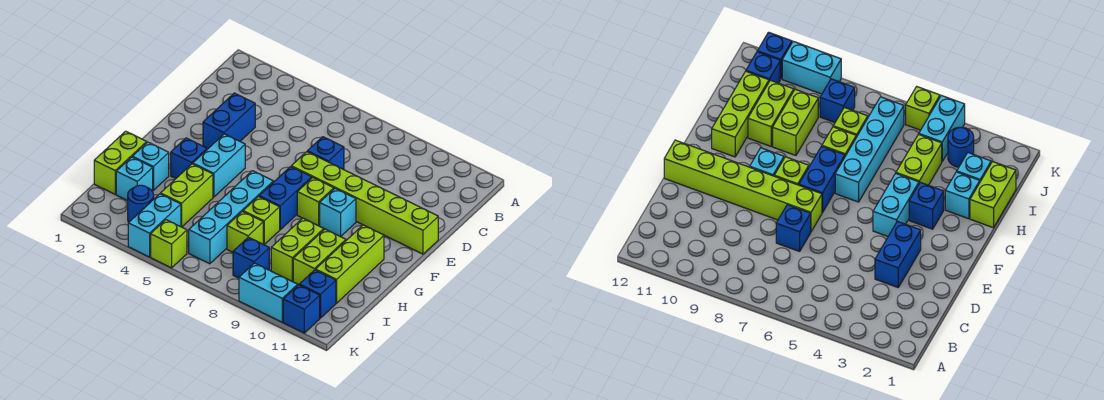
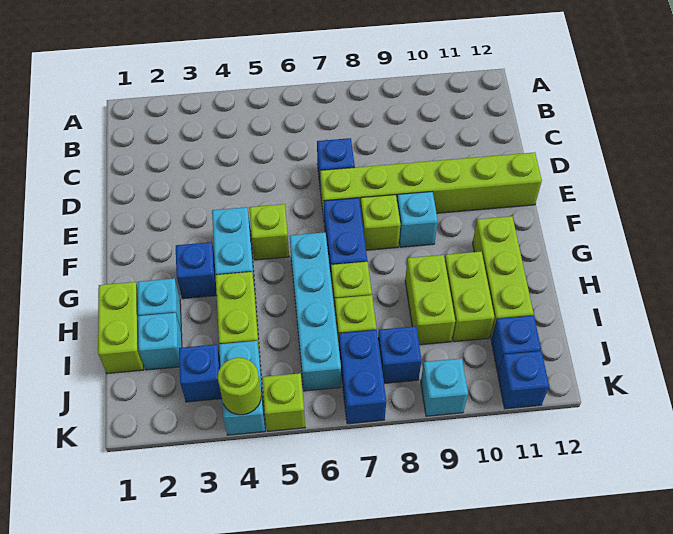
blue brick D3:E3 level 1 -> blue brick J7:K7 level 1
none -> lime brick F5 level 1
blue round brick J3 level 1 -> blue brick J3 level 1
none -> lime round brick K4 level 2
cyan brick K9:K10 level 1 -> cyan brick K9 level 1

